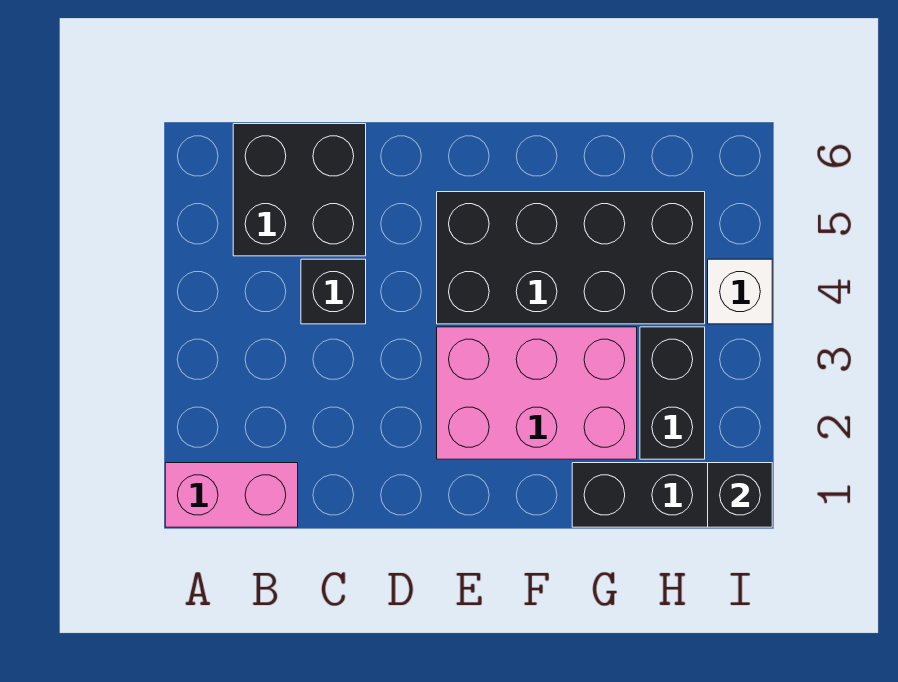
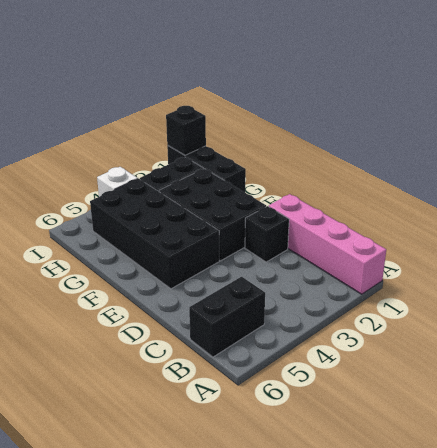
pink brick A1:B1 level 1 -> pink brick A1:D1 level 1
black brick B5:C6 level 1 -> black brick B5:B6 level 1
black brick C4 level 1 -> black brick D2 level 1
pink brick E2:G3 level 1 -> black brick E2:G3 level 1

